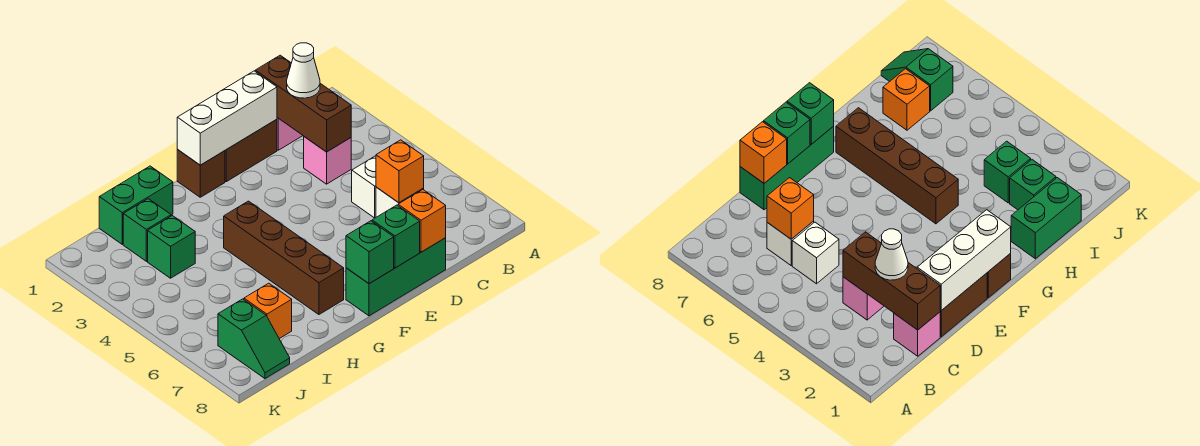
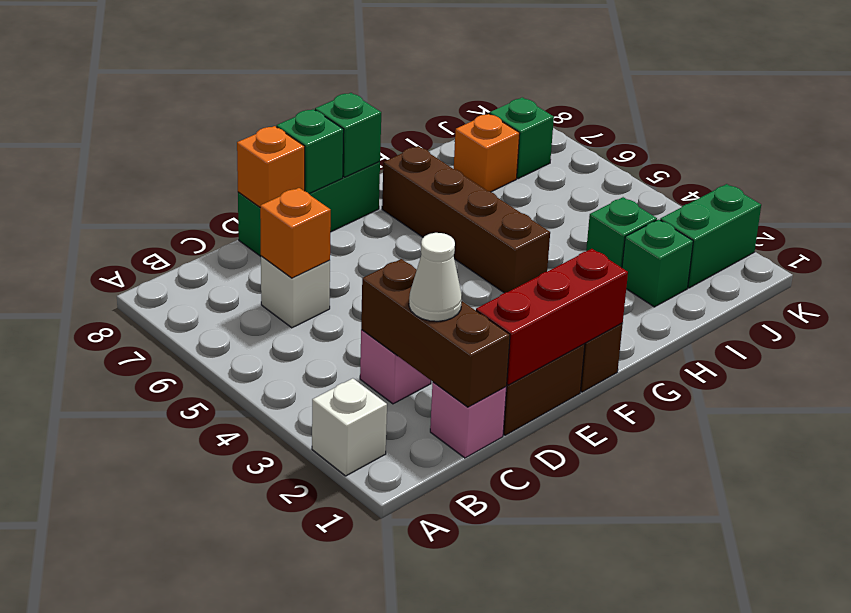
white brick C5 level 1 -> white brick A2 level 1
white brick D1:F1 level 2 -> red brick D1:F1 level 2
green brick H1:I1 level 1 -> green brick J2:K2 level 1

